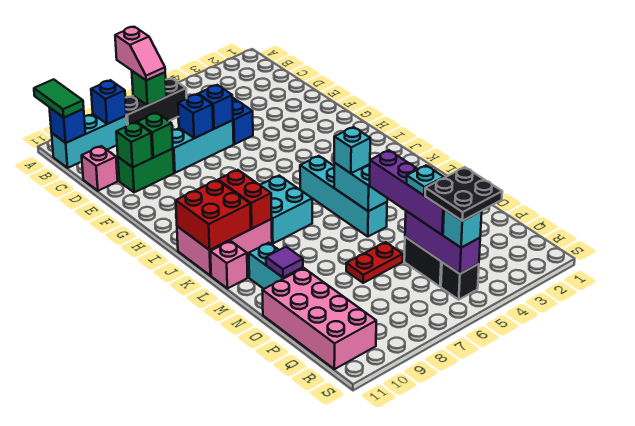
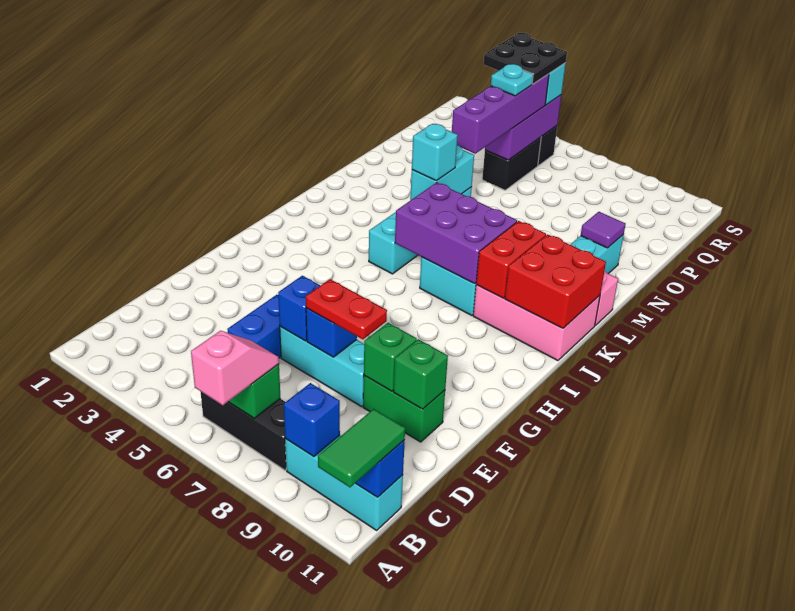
pink brick D11 level 1 -> none
none -> purple brick J6:K8 level 2
red plate O6:O7 level 1 -> red plate E7:E8 level 3
pink brick O10:R11 level 1 -> none

